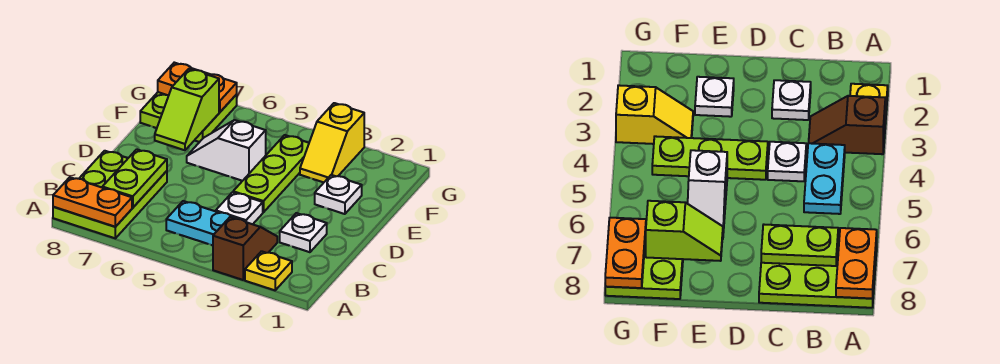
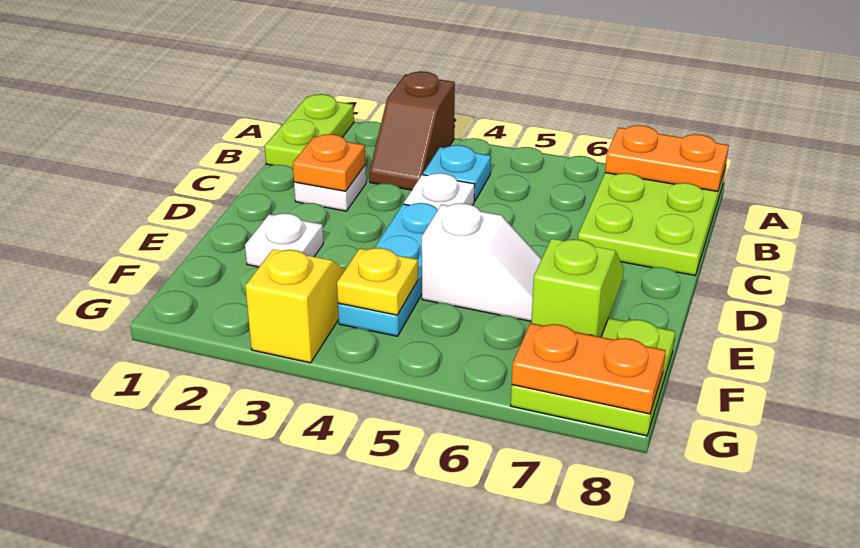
yellow plate A2 level 1 -> yellow plate F4 level 2
cyan plate B4:B5 level 1 -> cyan plate B4 level 1
lime plate B7:C7 level 2 -> lime plate A1:B1 level 1
none -> orange plate C2 level 2
lime plate D4:F4 level 1 -> cyan plate D4:F4 level 1

